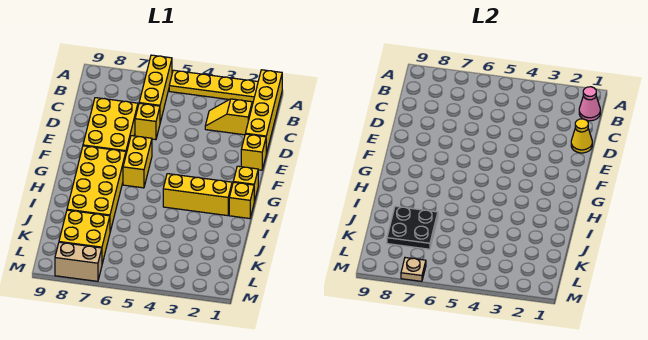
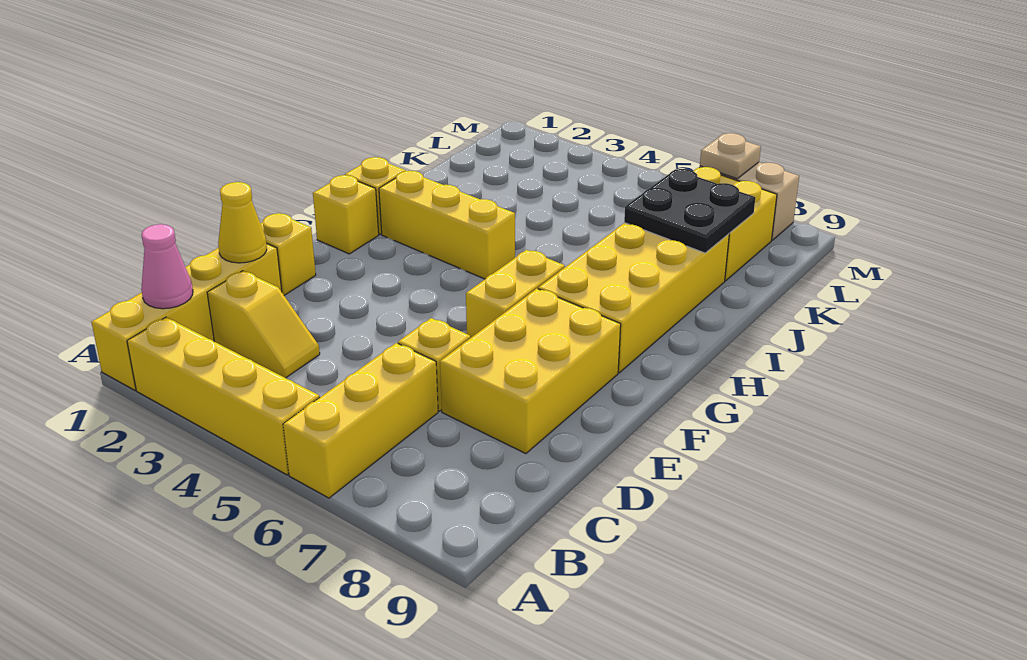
yellow plate A2:A5 level 1 -> yellow brick A2:A5 level 1

